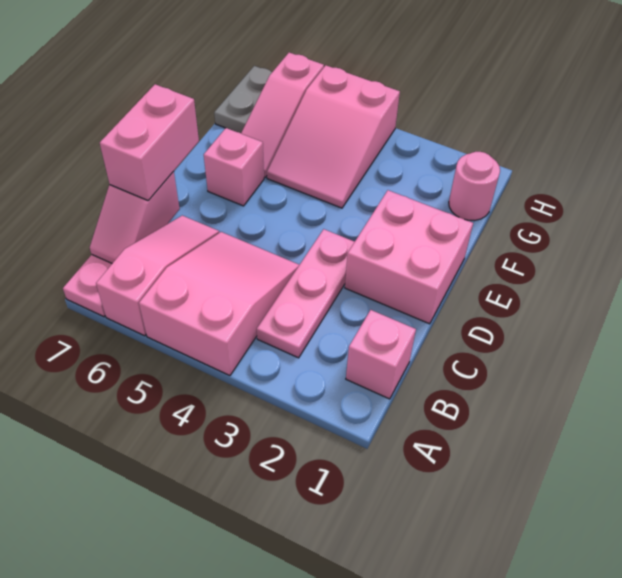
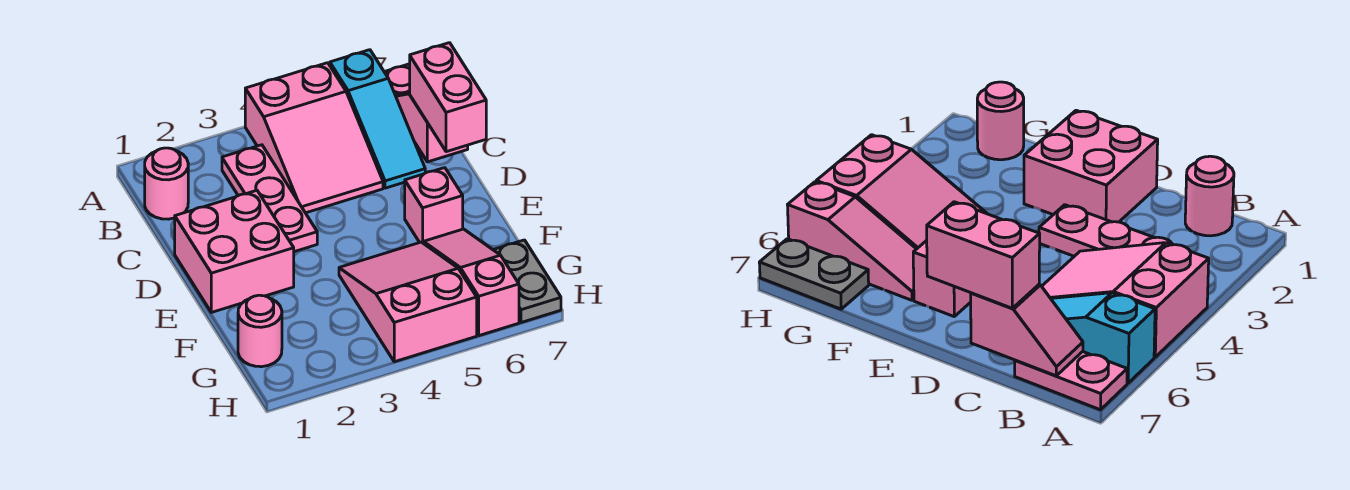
pink slope A6:C6 level 1 top A -> cyan slope A6:C6 level 1 top A
pink brick B1 level 1 -> pink round brick B1 level 1

